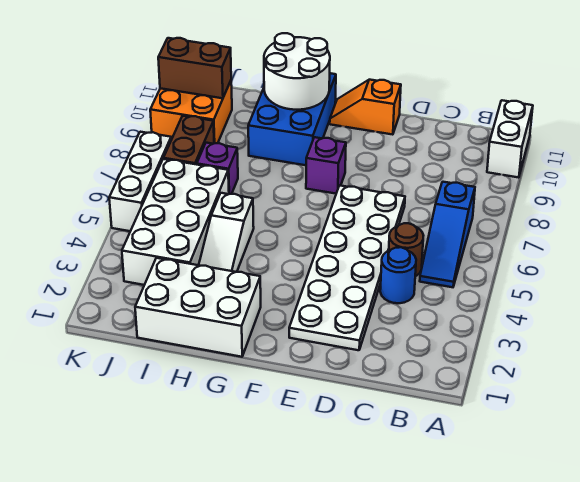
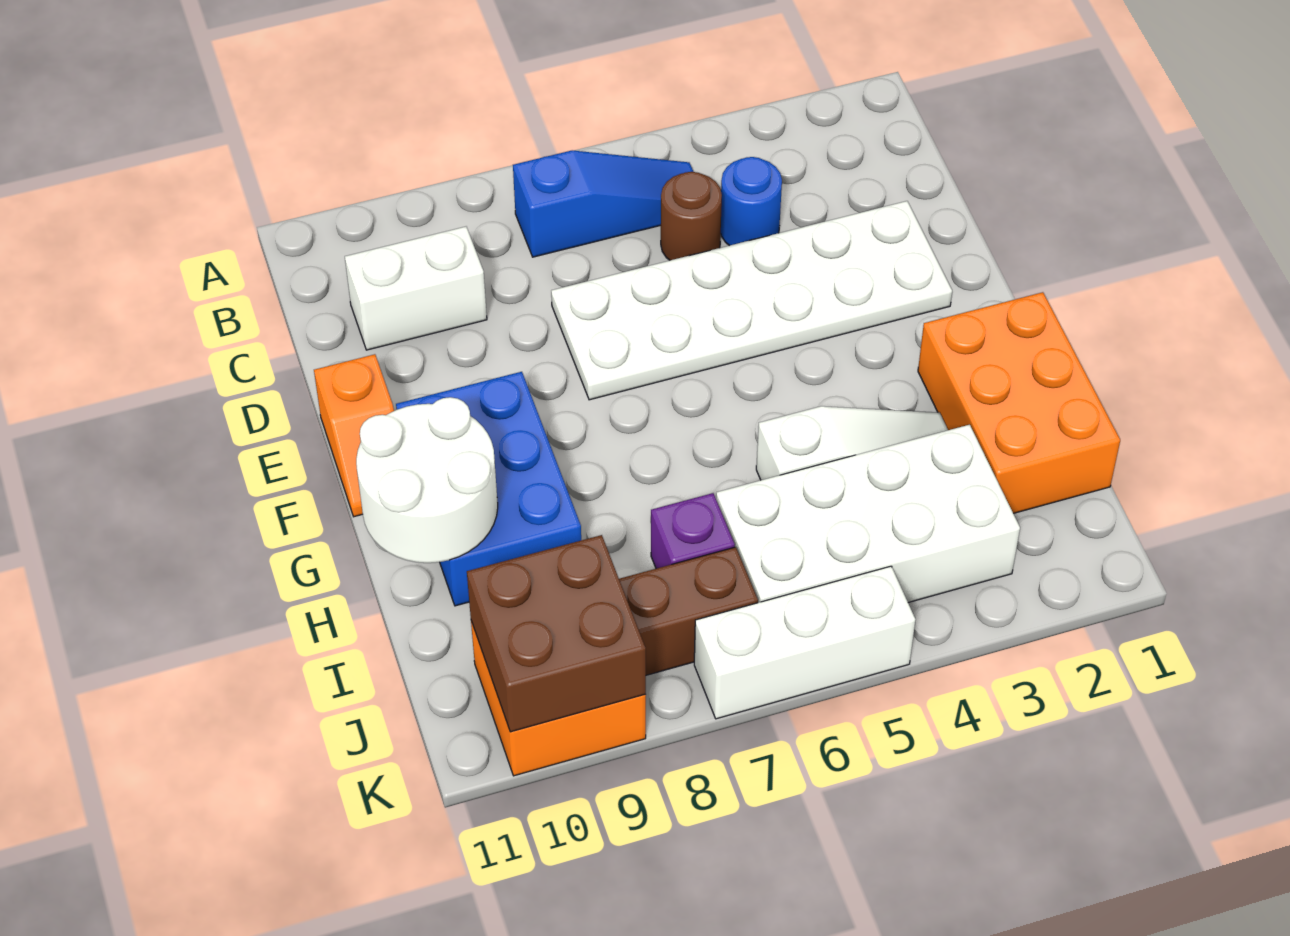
white brick A10:A11 level 1 -> white brick C9:C10 level 1
purple brick F8 level 1 -> none
white brick G1:I2 level 1 -> orange brick G1:I2 level 1
blue brick G9:H11 level 1 -> blue brick F9:H10 level 1
brown brick J10:K10 level 2 -> brown brick J9:K10 level 2

